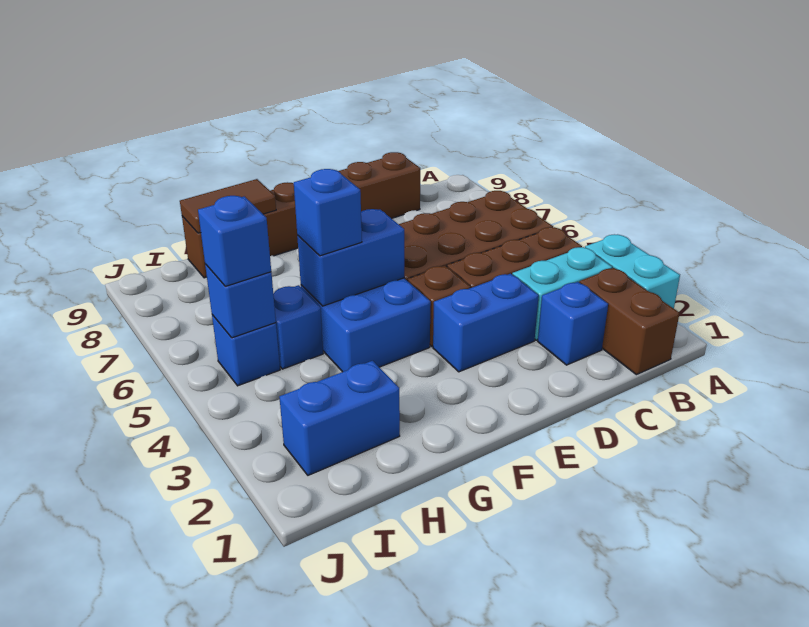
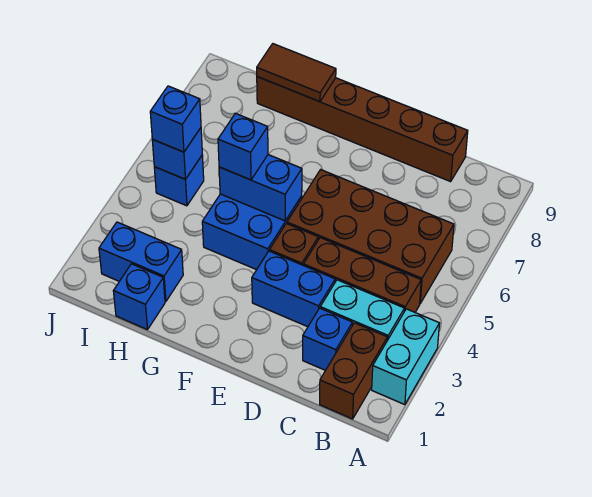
blue brick H5 level 1 -> blue brick H1 level 1

